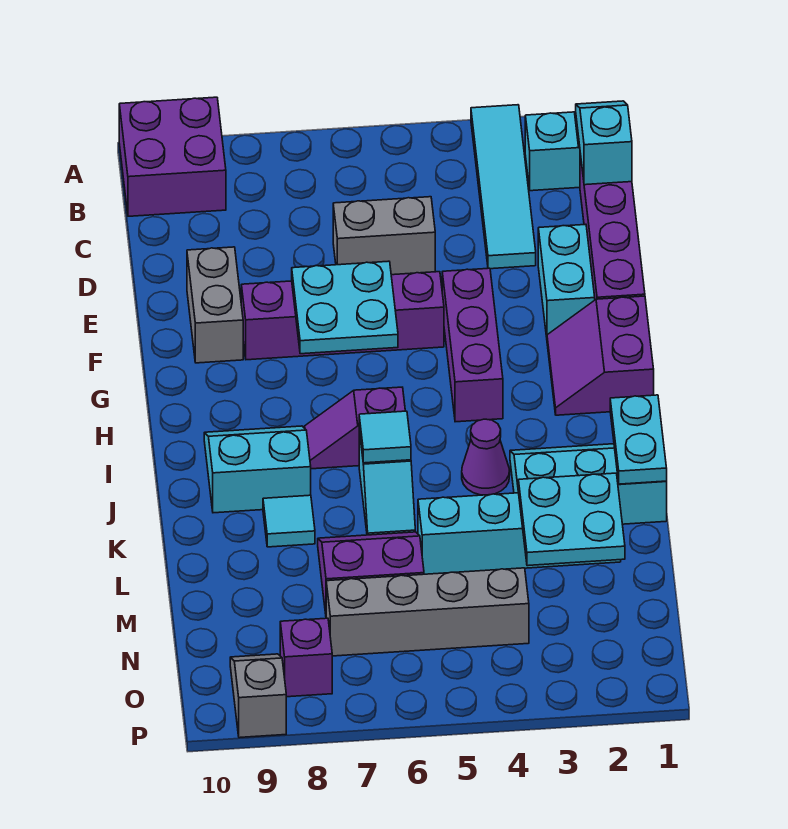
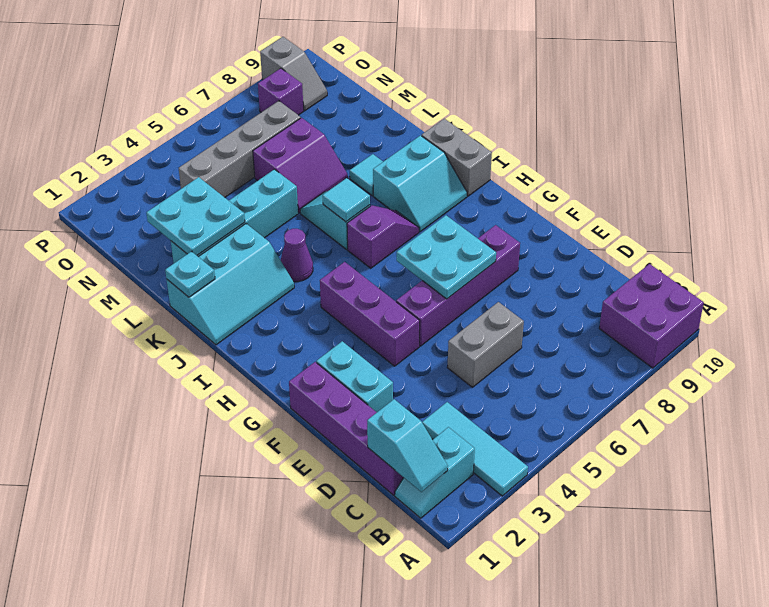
cyan tile A3:D3 level 1 -> cyan tile A3:C3 level 1
grey brick E9:F9 level 1 -> grey brick I10:J10 level 1
purple slope G1:H2 level 1 top 1 -> none
cyan plate J1:K1 level 2 -> cyan plate K1 level 2

